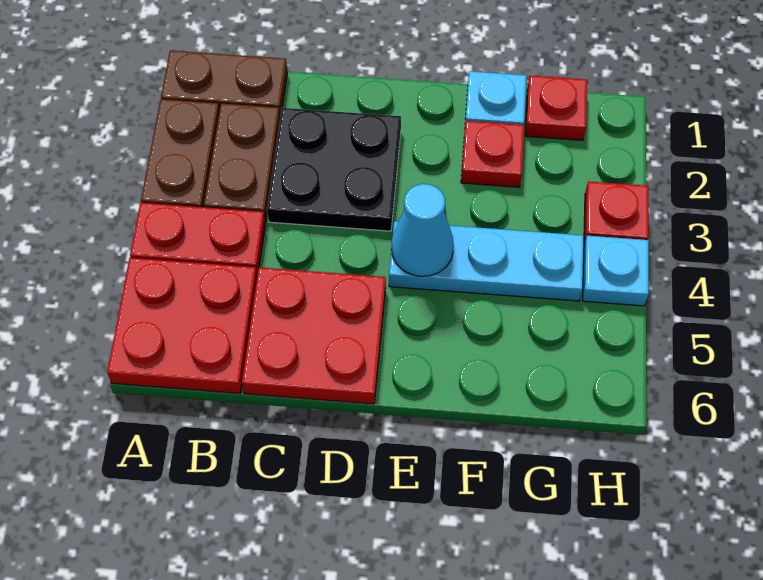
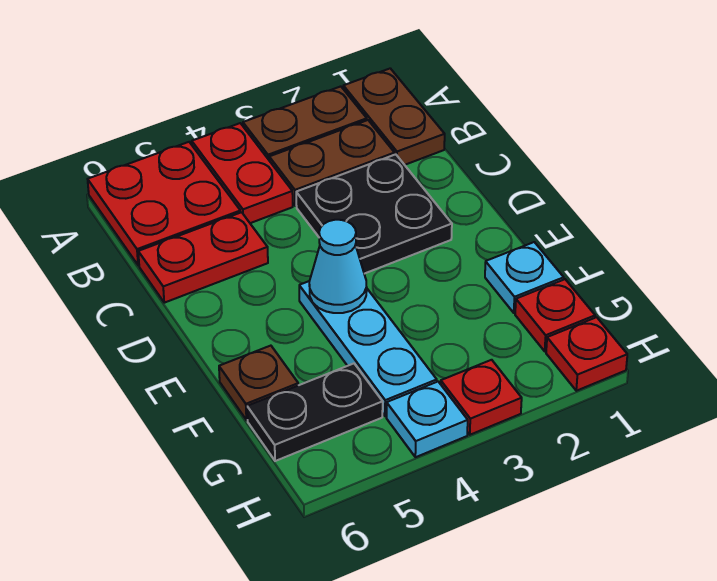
red plate C5:D6 level 1 -> red plate C5:C6 level 1
red plate F2 level 1 -> red plate H1 level 1
none -> brown plate F6 level 1
none -> black plate G5:G6 level 1

